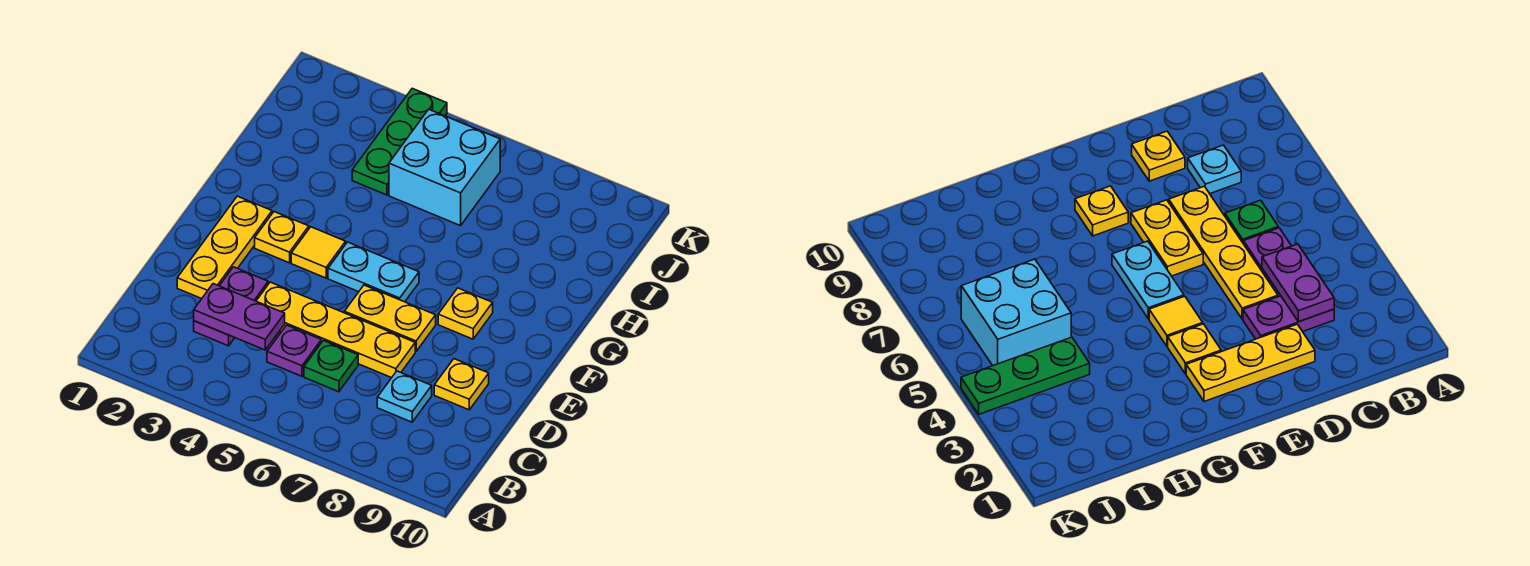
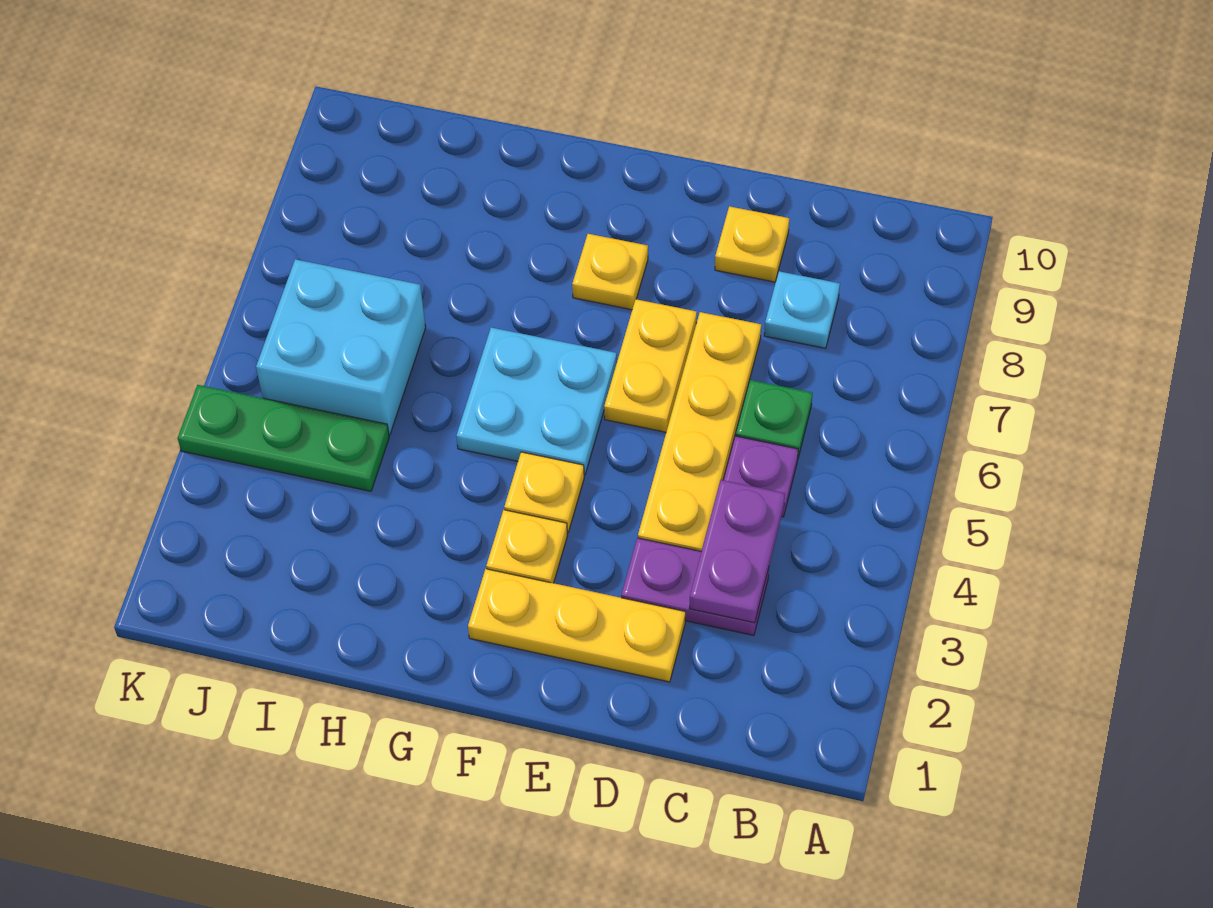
yellow tile F4 level 1 -> yellow plate F4 level 1
cyan plate F5:F6 level 1 -> cyan plate F5:G6 level 1

